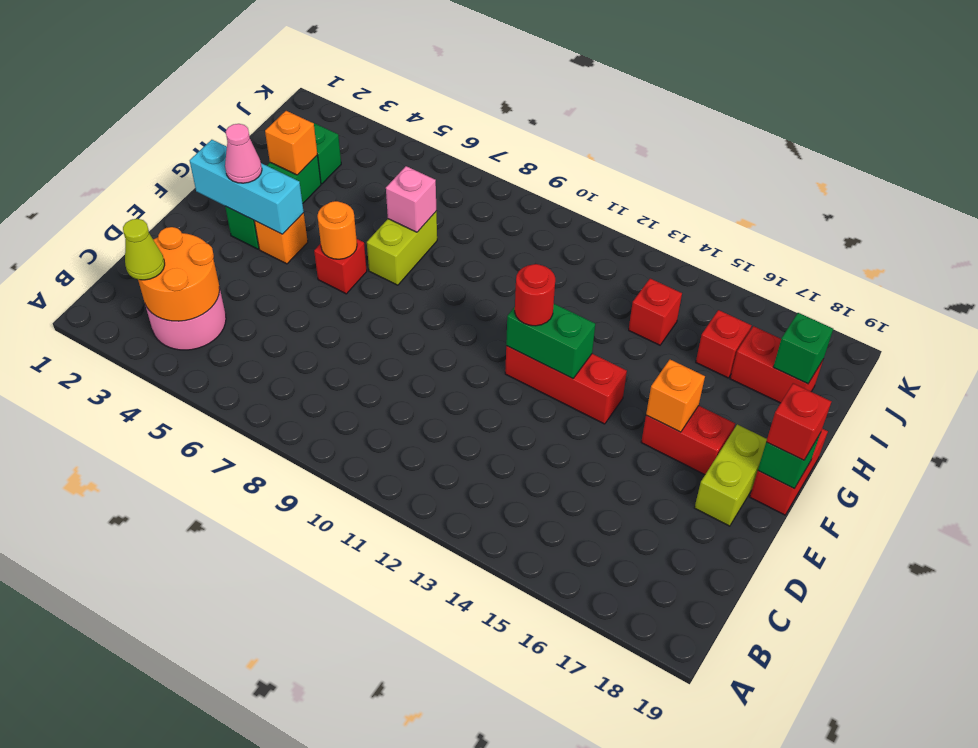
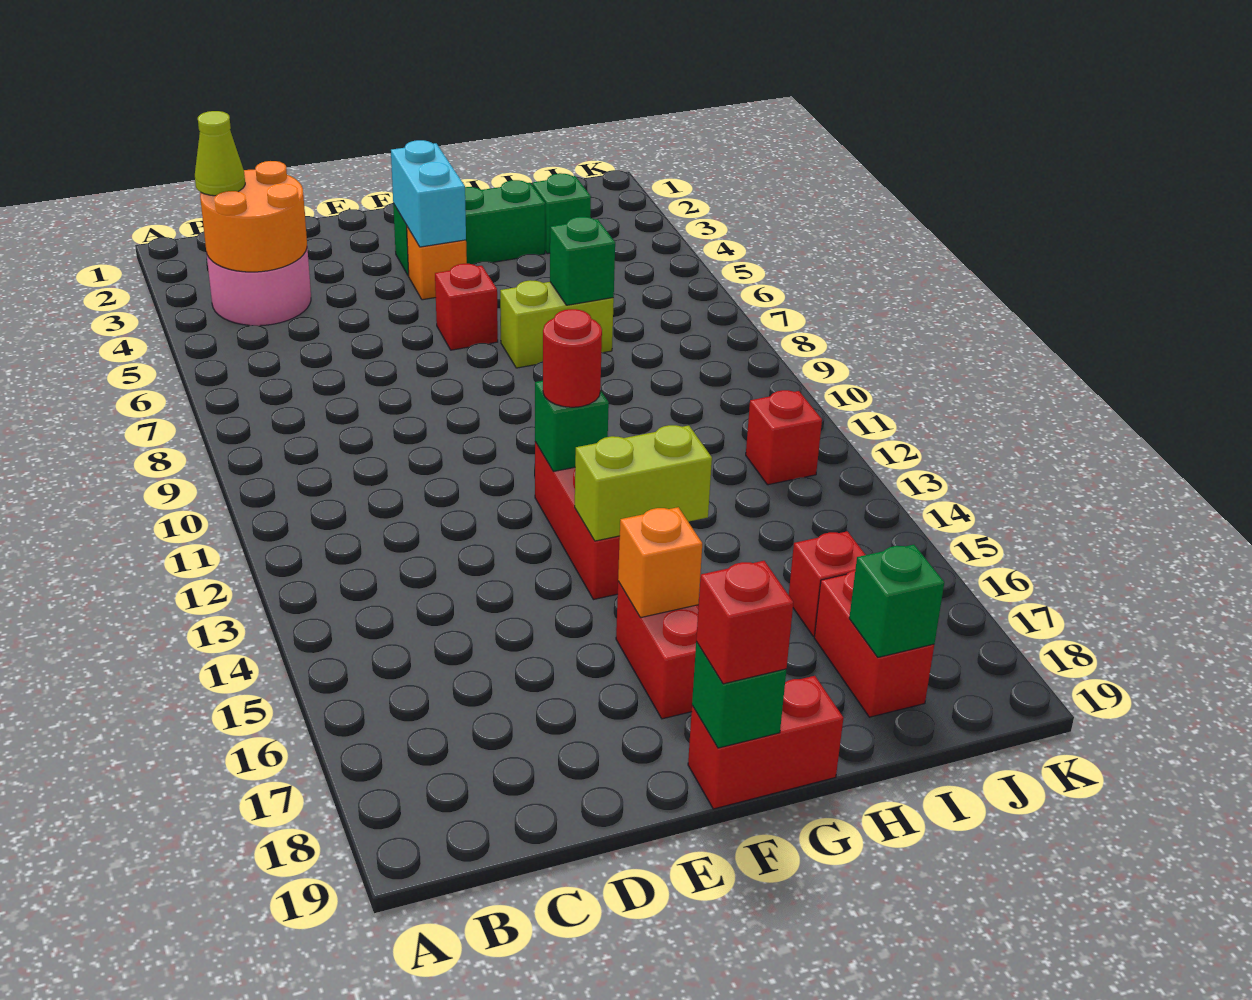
lime brick E18:F18 level 1 -> lime brick F14:G14 level 2
cyan brick F2:F4 level 2 -> cyan brick F3:F4 level 2
pink cone F3 level 3 -> none
orange round brick F6 level 2 -> none
green brick F12:F13 level 2 -> green brick F12 level 2
orange brick H3 level 2 -> none
pink brick H7 level 2 -> green brick H7 level 2
red brick I14 level 1 -> red brick J12 level 1

